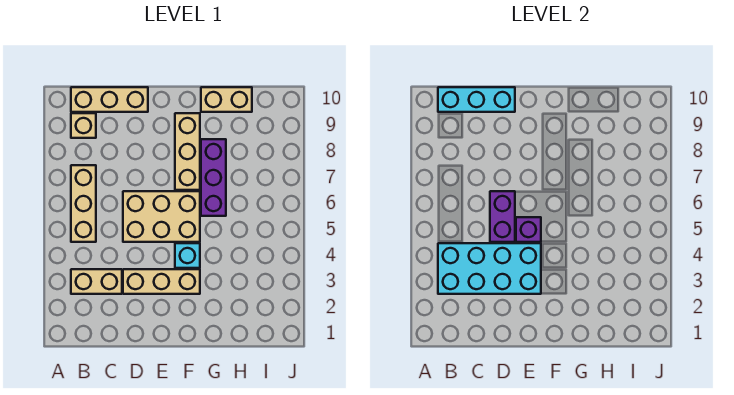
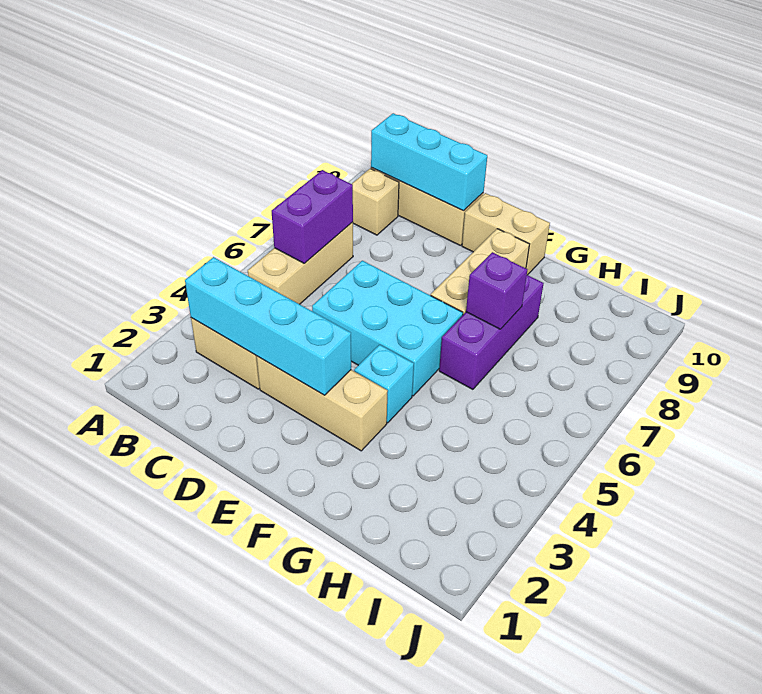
cyan brick B3:E4 level 2 -> cyan brick B3:E3 level 2
tan brick D5:F6 level 1 -> cyan brick D5:F6 level 1
purple brick D5:D6 level 2 -> purple brick B6:B7 level 2
purple brick E5 level 2 -> purple brick G7 level 2
tan brick G10:H10 level 1 -> tan brick E10:F10 level 1

